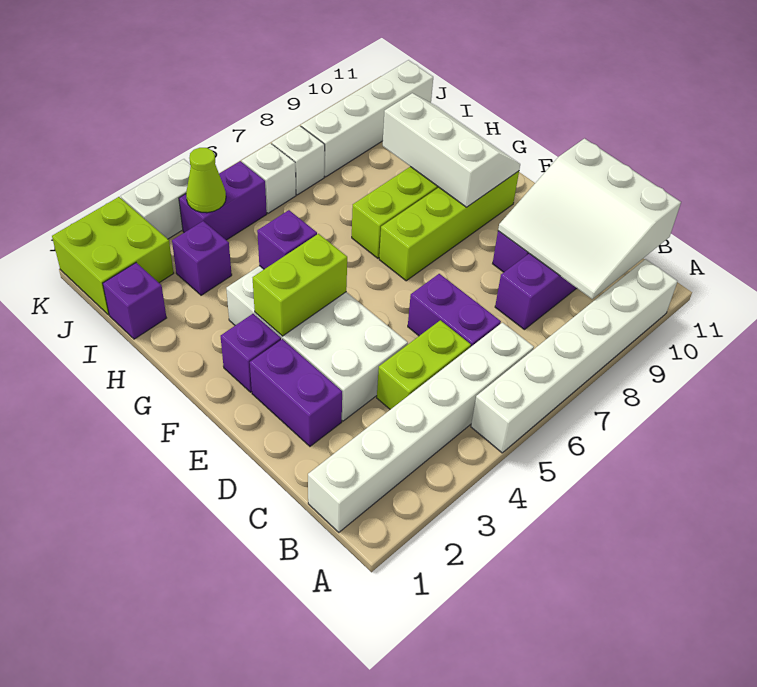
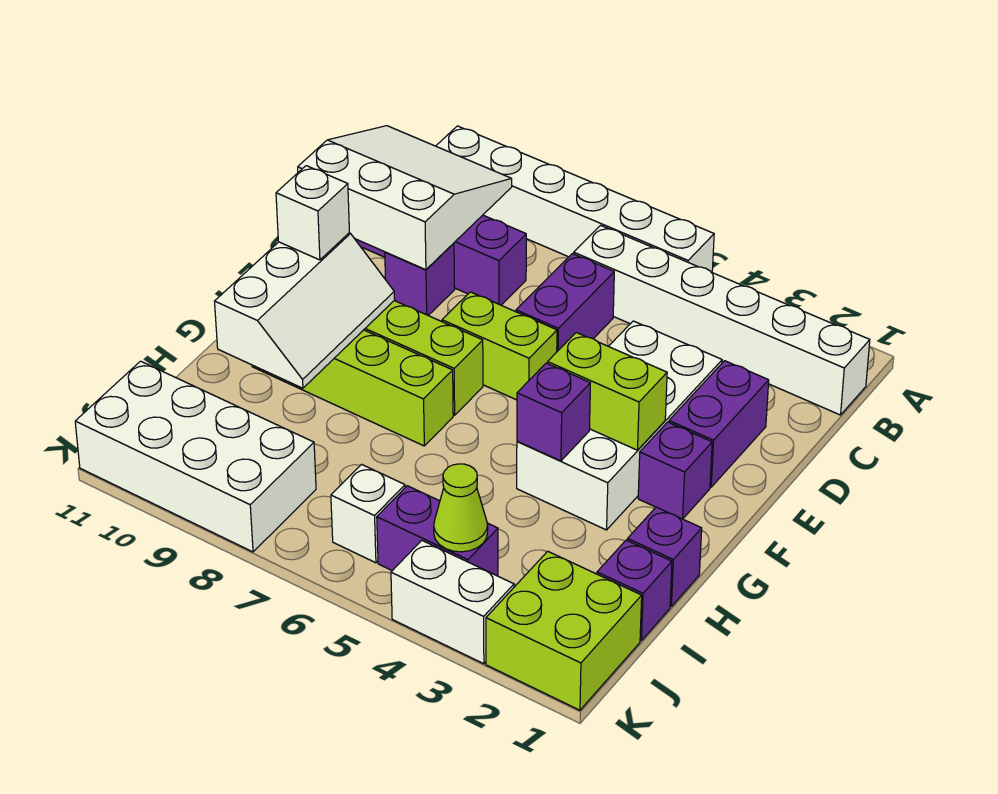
white slope B9:D11 level 2 top 11 -> white slope B9:D11 level 2 top D
lime brick C4:C5 level 1 -> lime brick E6:E7 level 1
white slope F9:H10 level 2 top 9 -> white slope F9:H10 level 2 top 10
purple brick I3 level 1 -> purple brick H1 level 1
white brick J7 level 1 -> white brick F10 level 3
white brick J8:J11 level 1 -> white brick J8:K11 level 1

